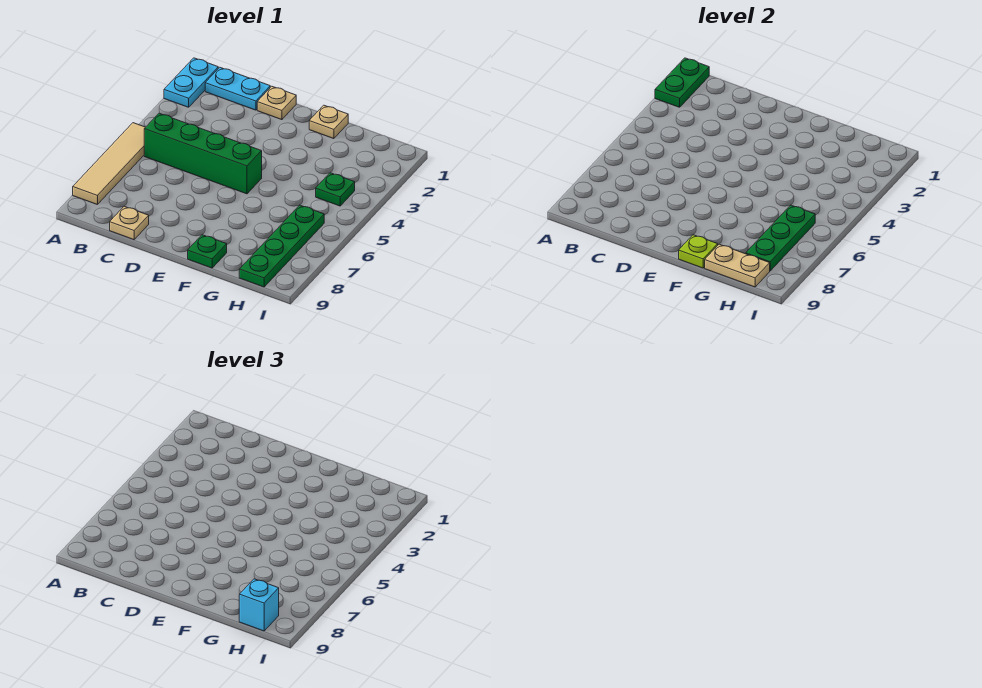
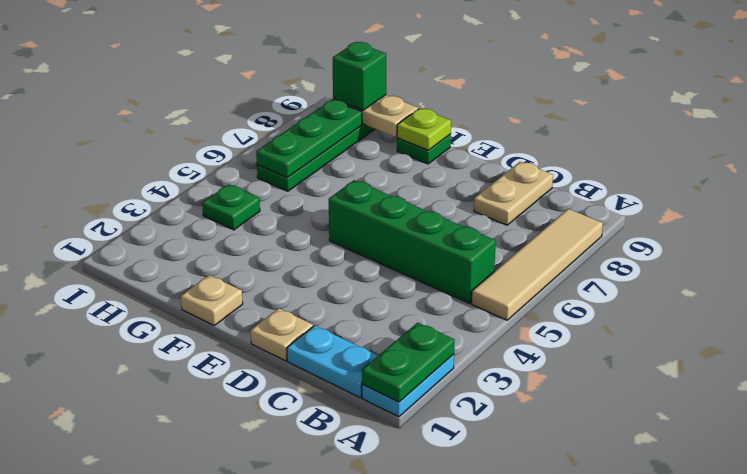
tan plate C9 level 1 -> tan plate C8:C9 level 1
cyan brick H9 level 3 -> green brick H9 level 3

